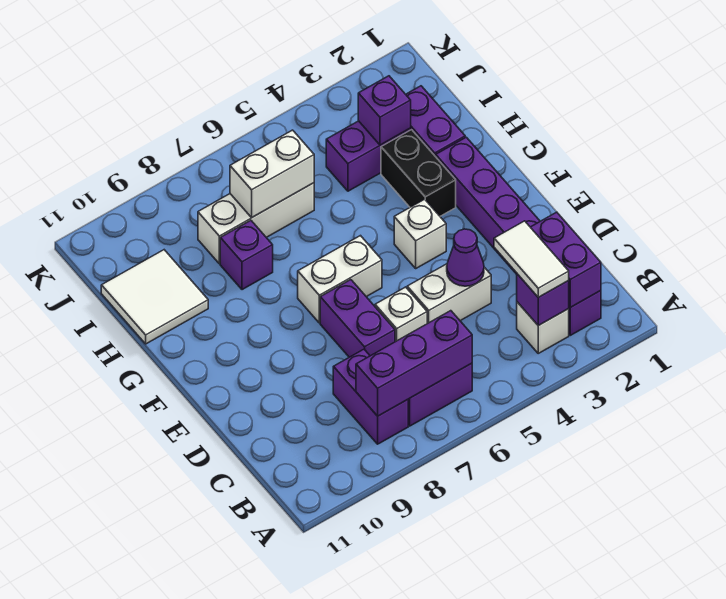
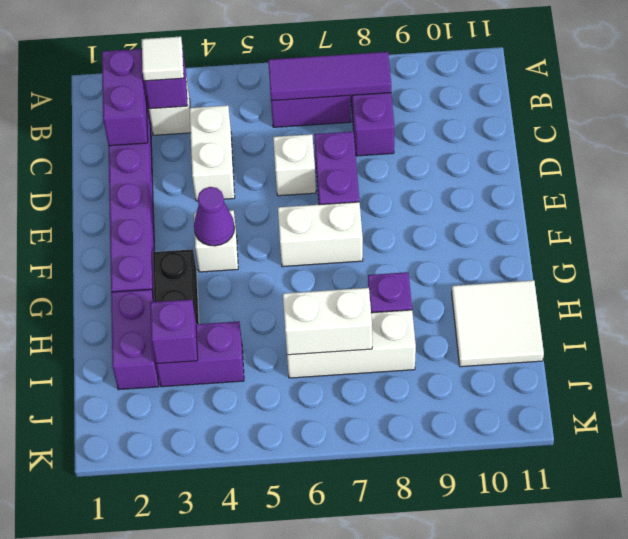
white tile B3:C3 level 3 -> white tile B3 level 3
purple brick B6:B8 level 2 -> purple tile B6:B8 level 2
white brick D4:D5 level 1 -> white brick C4:D4 level 1
purple cone D4 level 2 -> purple cone F4 level 2

